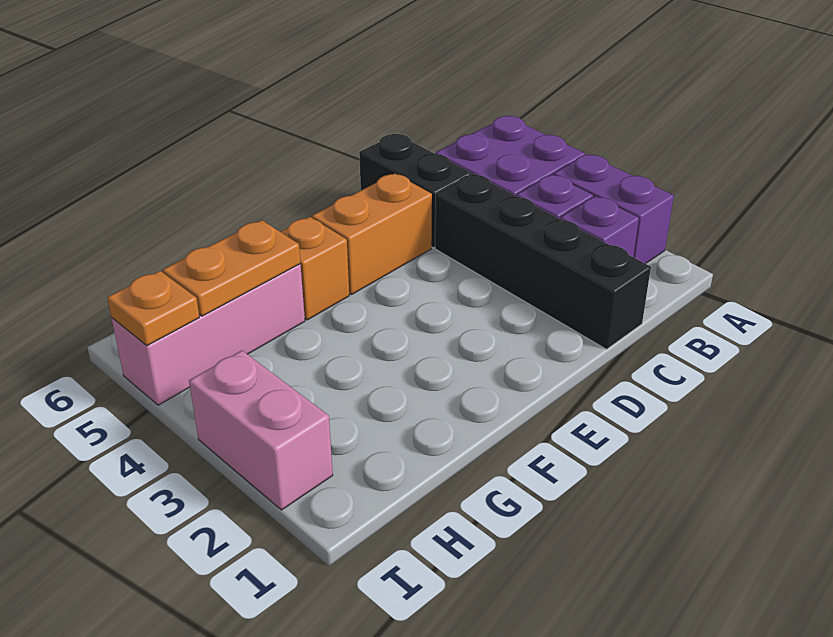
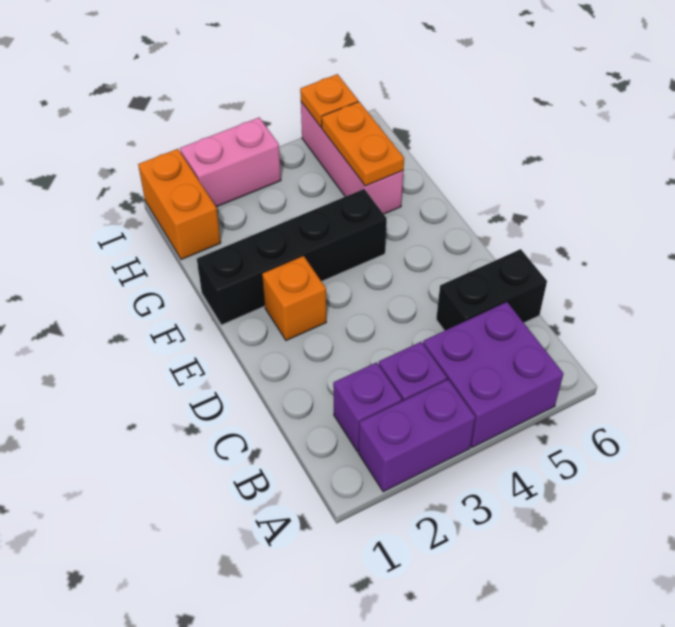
black brick C1:C4 level 1 -> black brick F1:F4 level 1
orange brick D5:E5 level 1 -> orange brick H1:I1 level 1
orange brick F5 level 1 -> orange brick E2 level 1

